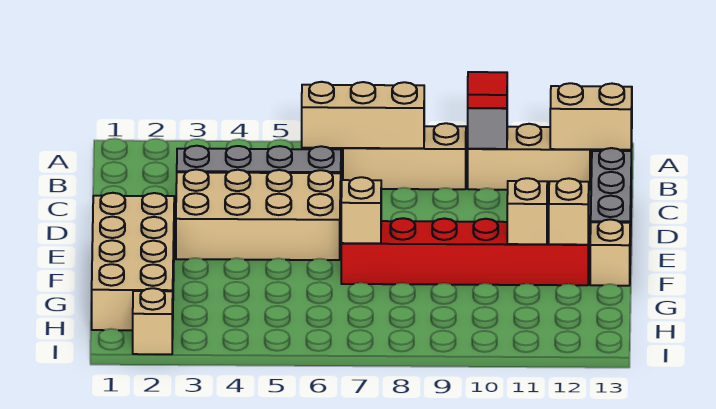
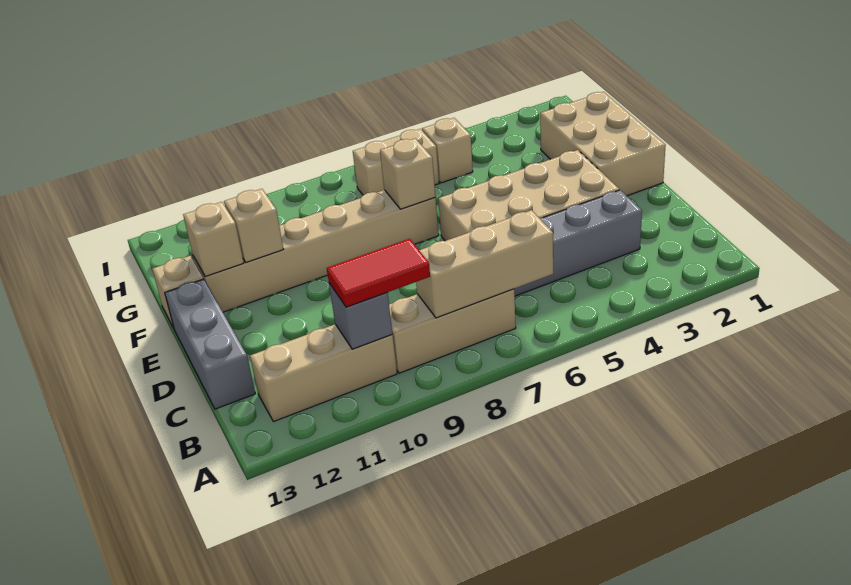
red tile B10 level 3 -> red tile B9:B10 level 3
tan brick B12:B13 level 2 -> tan brick H6:H7 level 1
tan brick E1:H2 level 1 -> tan brick E1:G2 level 1
red brick F7:F12 level 1 -> tan brick F7:F12 level 1
tan brick I2 level 1 -> tan brick H5 level 1

